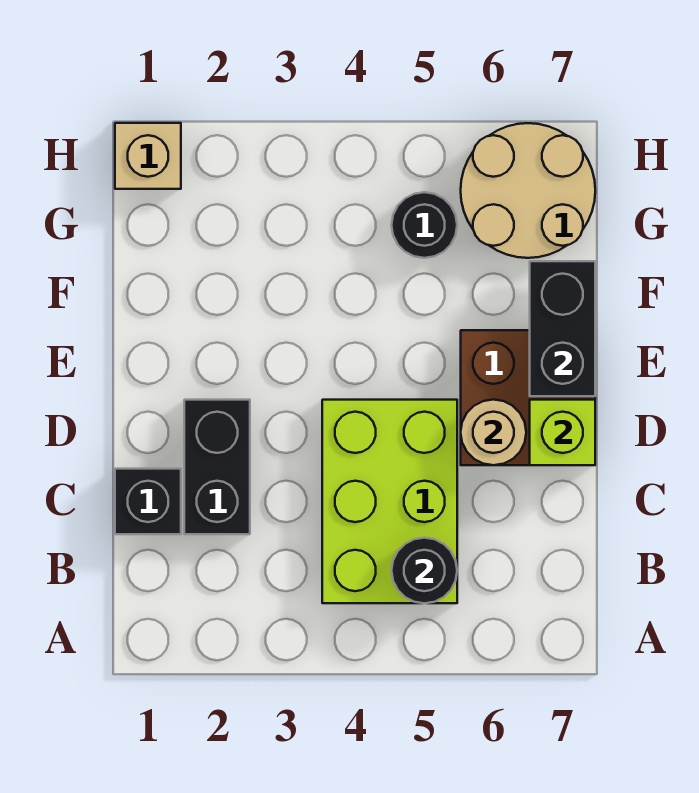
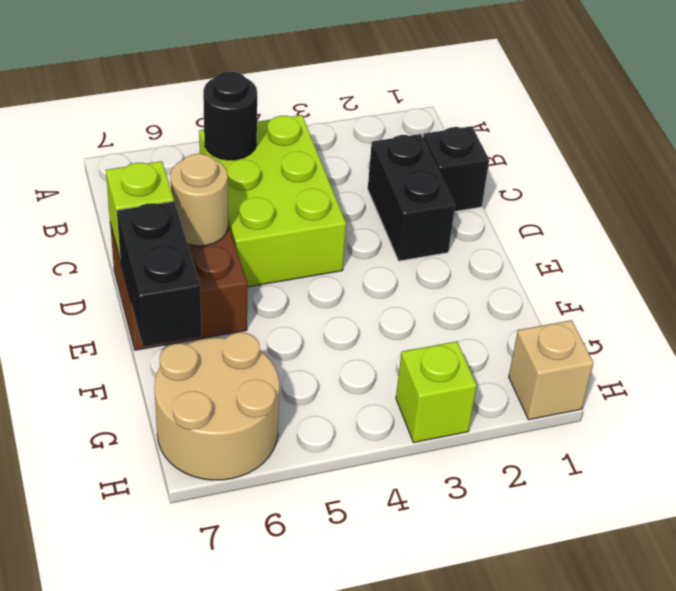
black round brick G5 level 1 -> none
none -> lime brick H3 level 1

